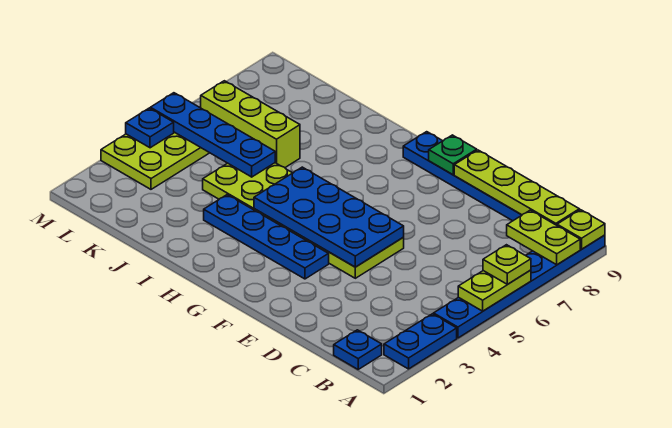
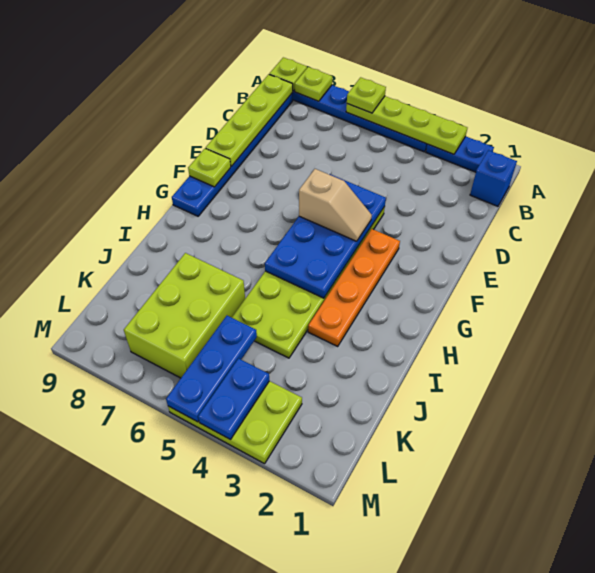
lime plate A5:A6 level 2 -> lime plate A3:A6 level 2
lime plate A8:B8 level 2 -> lime plate A8 level 2
blue plate B1 level 1 -> blue brick B1 level 1
blue plate F3:I3 level 1 -> orange plate F3:I3 level 1
none -> tan slope F4:F5 level 3 top 5
green plate F9 level 2 -> lime plate F9 level 2
blue plate J5:M5 level 2 -> blue plate K5:M5 level 2
lime brick J6:L6 level 1 -> lime brick J6:L7 level 1
blue plate M4 level 2 -> blue plate L4:M4 level 2

